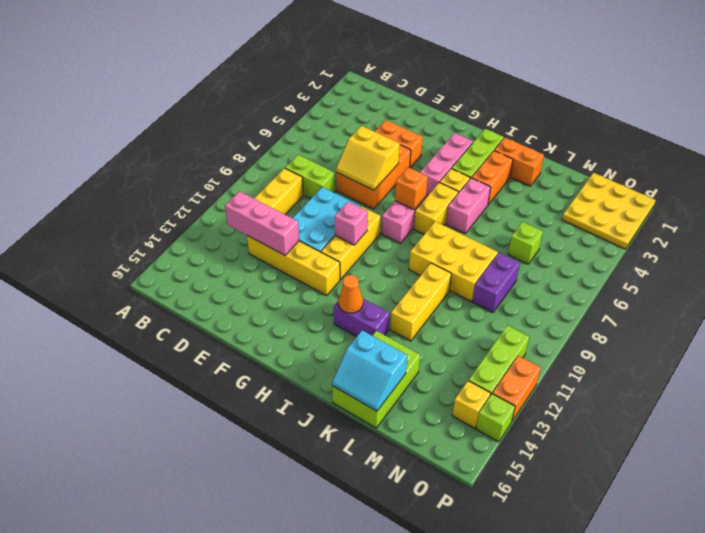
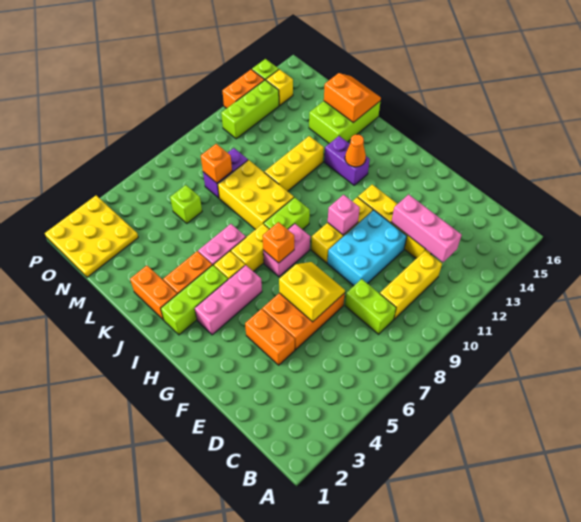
none -> lime brick I8:I9 level 1
cyan slope K15:L16 level 2 top 15 -> orange slope K15:L16 level 2 top 15
none -> orange brick M8 level 2

